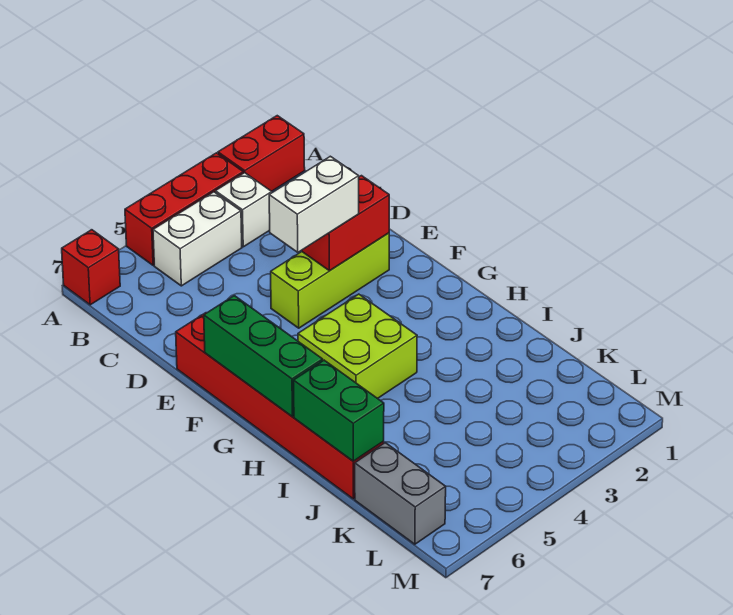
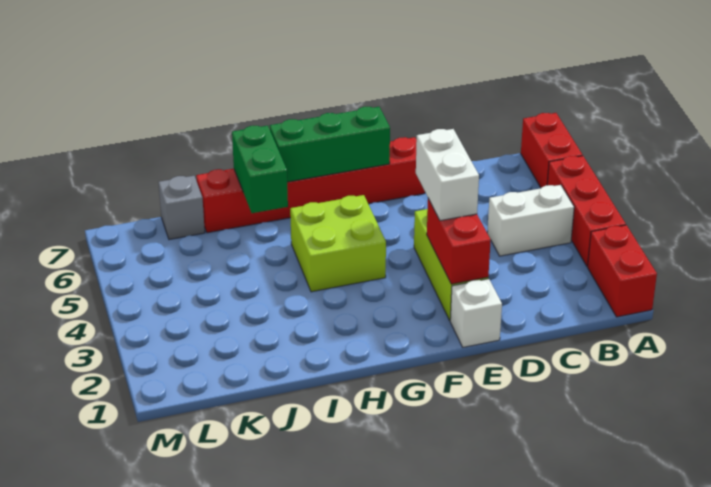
red brick A7 level 1 -> red brick A6:A7 level 1
white brick B3 level 1 -> white brick E1 level 1
white brick B4:B5 level 1 -> white brick B4:C4 level 1
green brick I7:J7 level 2 -> green brick I6:I7 level 2
grey brick K7:L7 level 1 -> grey brick K7 level 1

